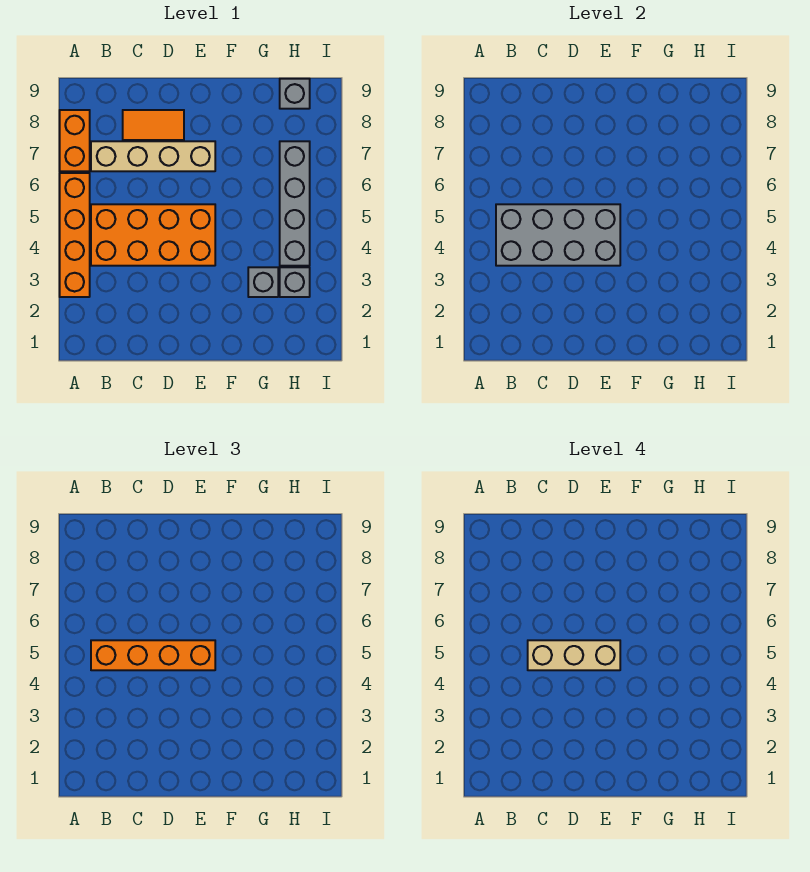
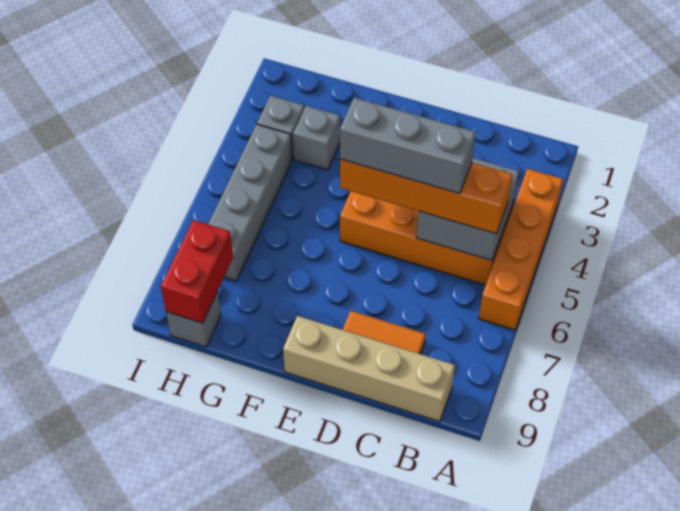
orange brick A7:A8 level 1 -> none
grey brick B4:E5 level 2 -> grey brick B4:C5 level 2
tan brick B7:E7 level 1 -> tan brick B9:E9 level 1
tan brick C5:E5 level 4 -> grey brick C5:E5 level 4
none -> red brick H8:H9 level 2

